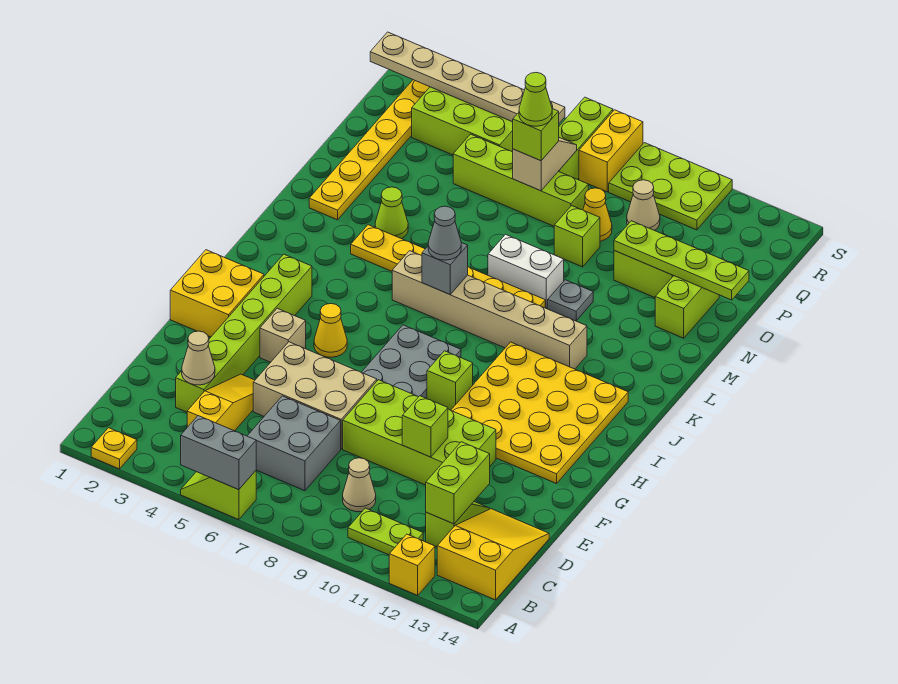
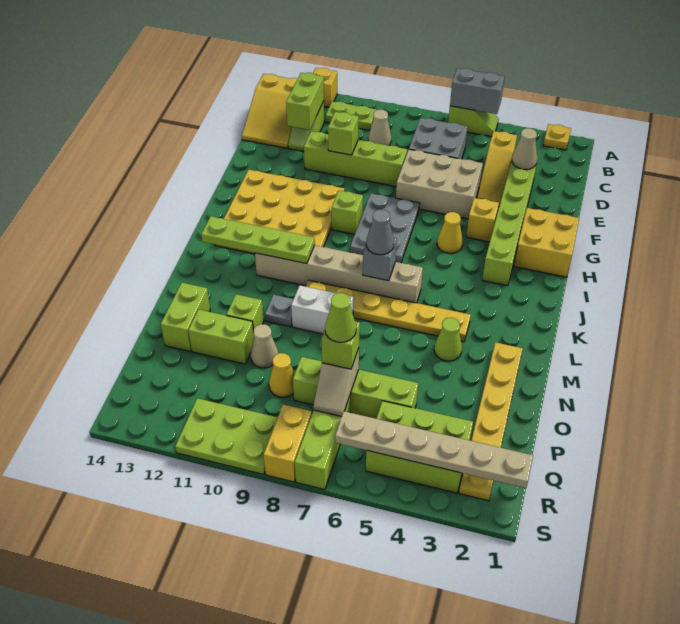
lime brick E8:F11 level 1 -> lime brick E8:E11 level 1
tan brick G4 level 1 -> yellow brick G4 level 1
lime brick O9 level 1 -> lime brick N11 level 1
lime plate O11:O14 level 2 -> lime plate K10:K13 level 2
tan cone Q10 level 1 -> tan cone O10 level 1

